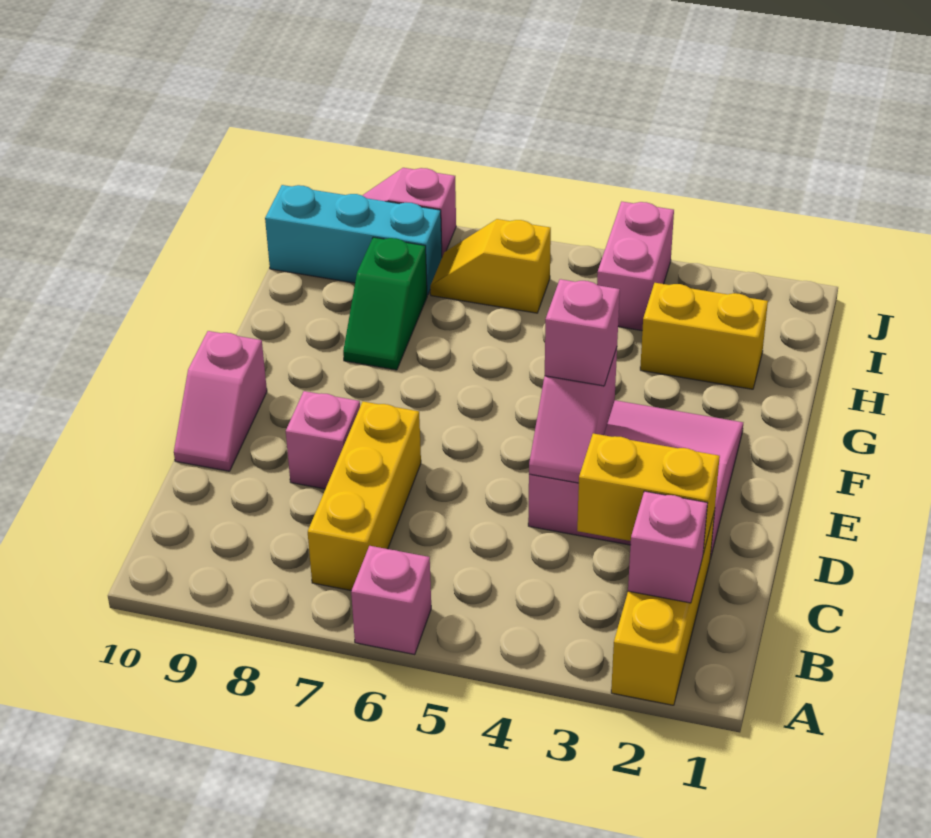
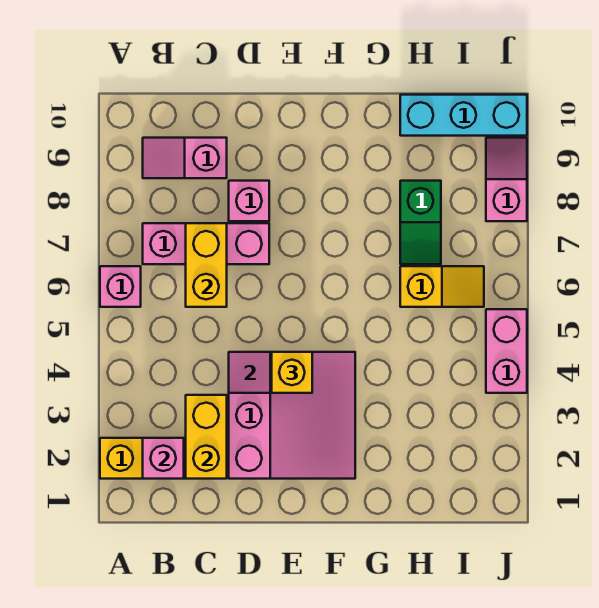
yellow brick B7:D7 level 1 -> pink brick B7:D7 level 1
pink slope D10:E10 level 1 top E -> pink slope B9:C9 level 1 top C
pink brick E4 level 3 -> yellow brick E4 level 3
green slope G8:H8 level 1 top H -> green slope H7:H8 level 1 top 8
yellow brick H2:H3 level 1 -> yellow brick C6:C7 level 2
pink brick I4:J4 level 1 -> pink brick J4:J5 level 1
yellow slope I6:I7 level 1 top 6 -> yellow slope H6:I6 level 1 top H
cyan brick I8:I10 level 1 -> cyan brick H10:J10 level 1

